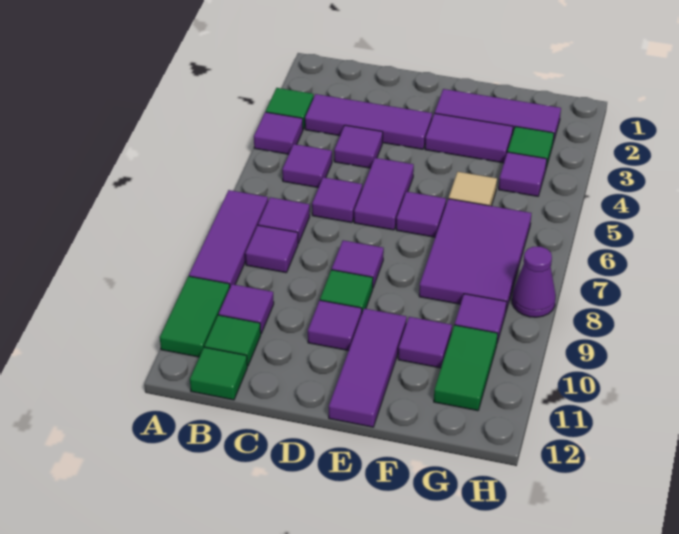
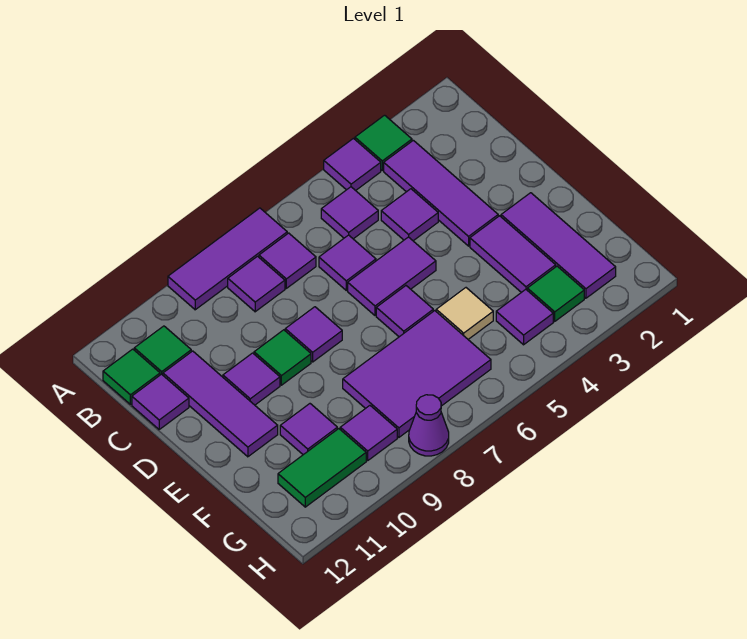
green tile A10:A11 level 1 -> none
purple tile B10 level 1 -> purple tile C12 level 1
purple tile E10:E12 level 1 -> purple tile C11:E11 level 1

